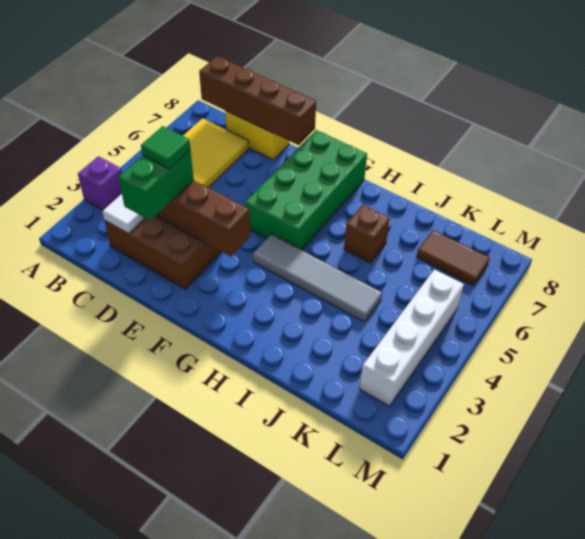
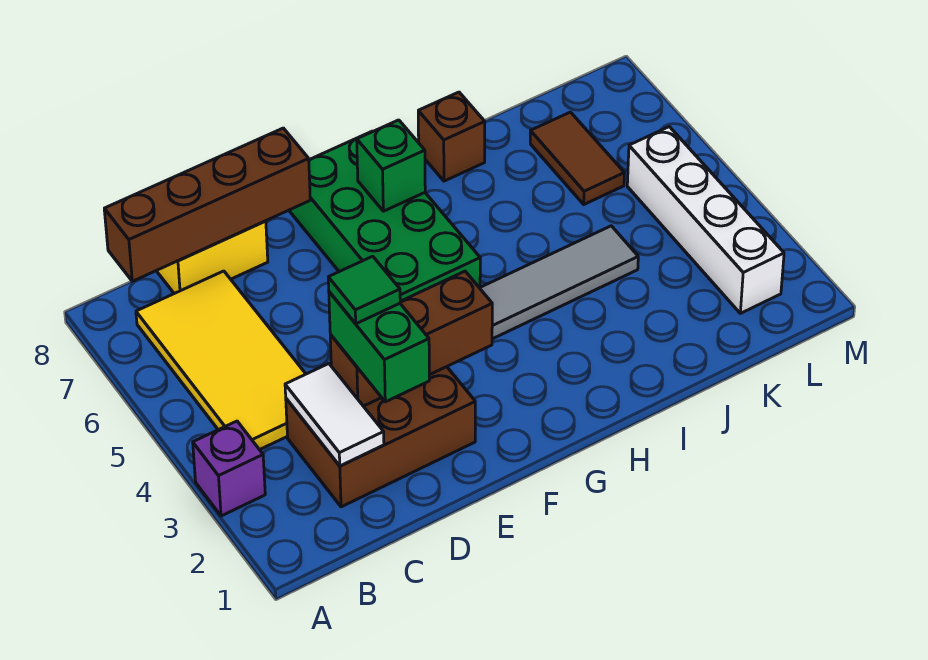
none -> green brick G7 level 2
brown brick I6 level 1 -> brown brick I8 level 1
brown tile K7:L7 level 1 -> brown tile K6:K7 level 1

